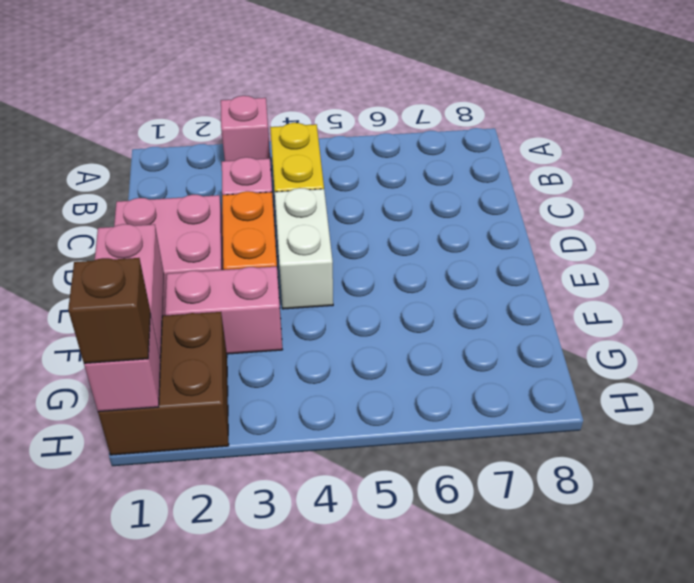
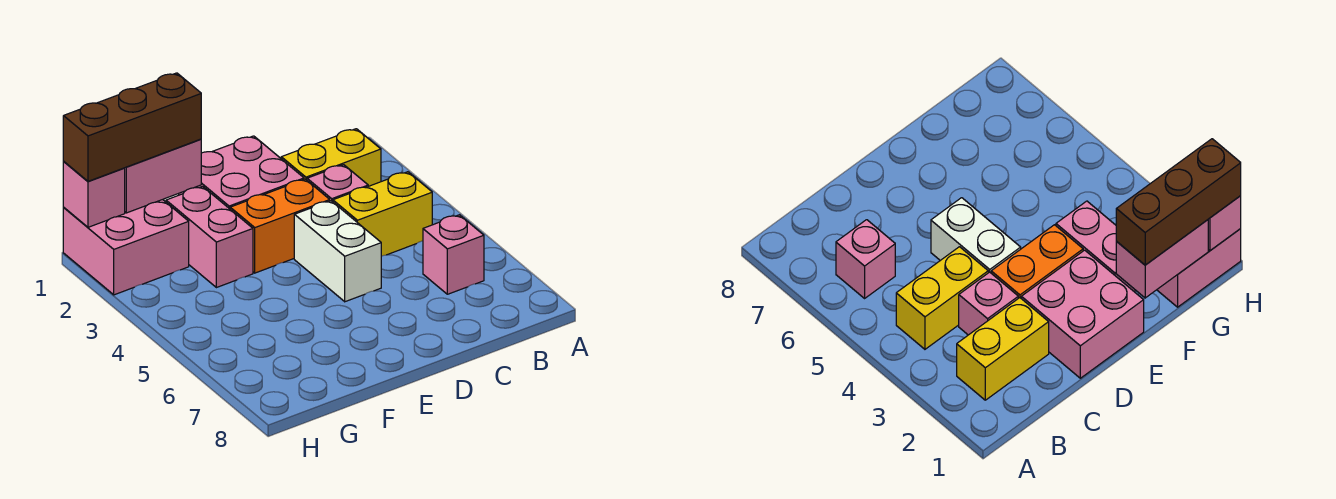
pink brick A3 level 1 -> pink brick B6 level 1
none -> yellow brick B2:C2 level 1
white brick D4:E4 level 1 -> white brick D4:D5 level 1
brown brick G1:H2 level 1 -> pink brick G1:H2 level 1
brown brick H1 level 3 -> brown brick F1:H1 level 3

